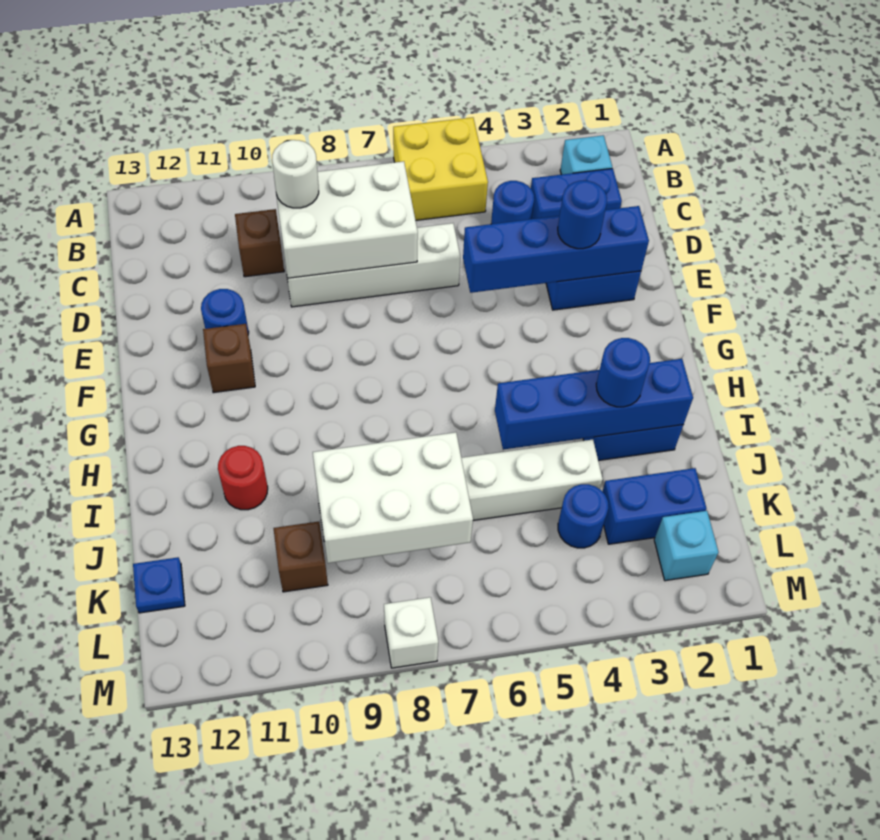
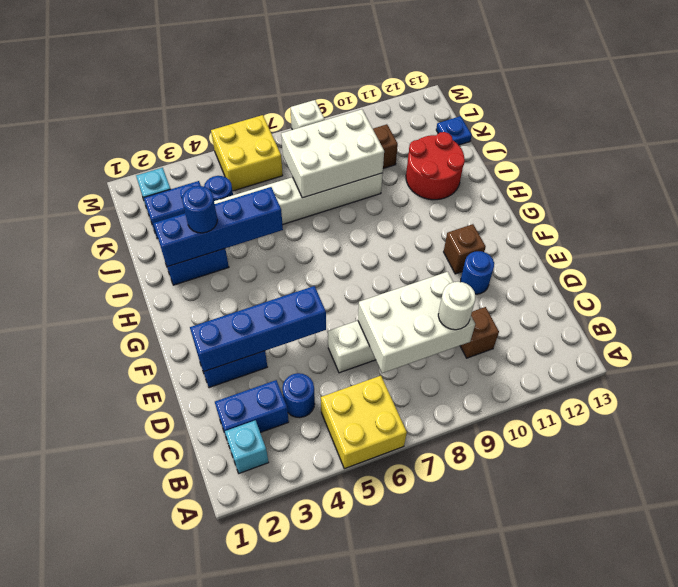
blue round brick E3 level 3 -> none
red round brick I11 level 1 -> red round brick I11:J12 level 1
none -> yellow brick L5:M6 level 1

